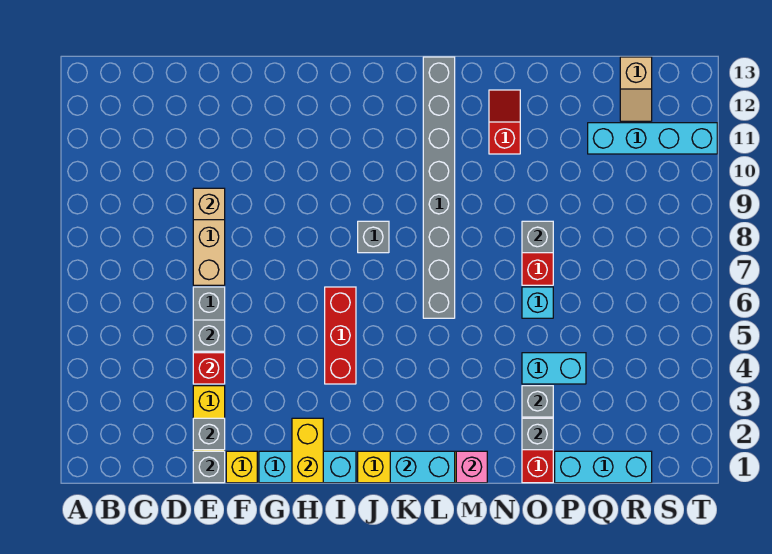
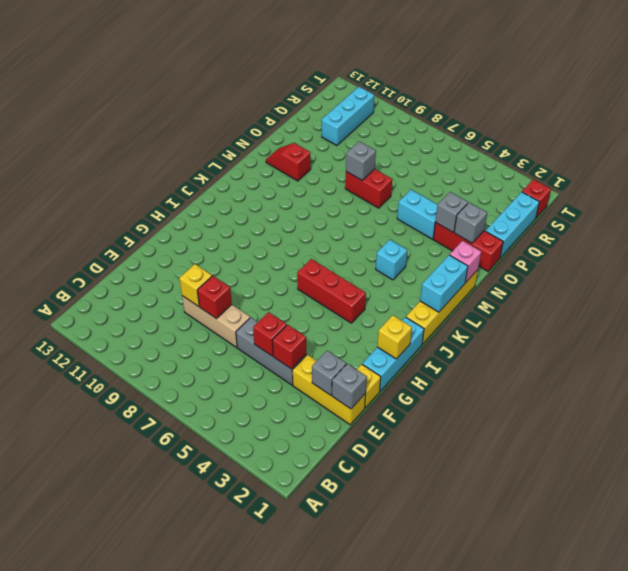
grey brick E5 level 2 -> red brick E5 level 2
none -> red brick E8 level 2
tan brick E9 level 2 -> yellow brick E9 level 2
yellow brick H1:H2 level 2 -> yellow brick H1 level 2
grey brick J8 level 1 -> none
grey brick L6:L13 level 1 -> none
cyan brick O4:P4 level 1 -> cyan brick O4:O5 level 1
cyan brick O6 level 1 -> cyan brick L4 level 1
cyan brick Q11:T11 level 1 -> cyan brick Q11:S11 level 1
tan slope R12:R13 level 1 top 13 -> none
none -> red brick S1 level 1

